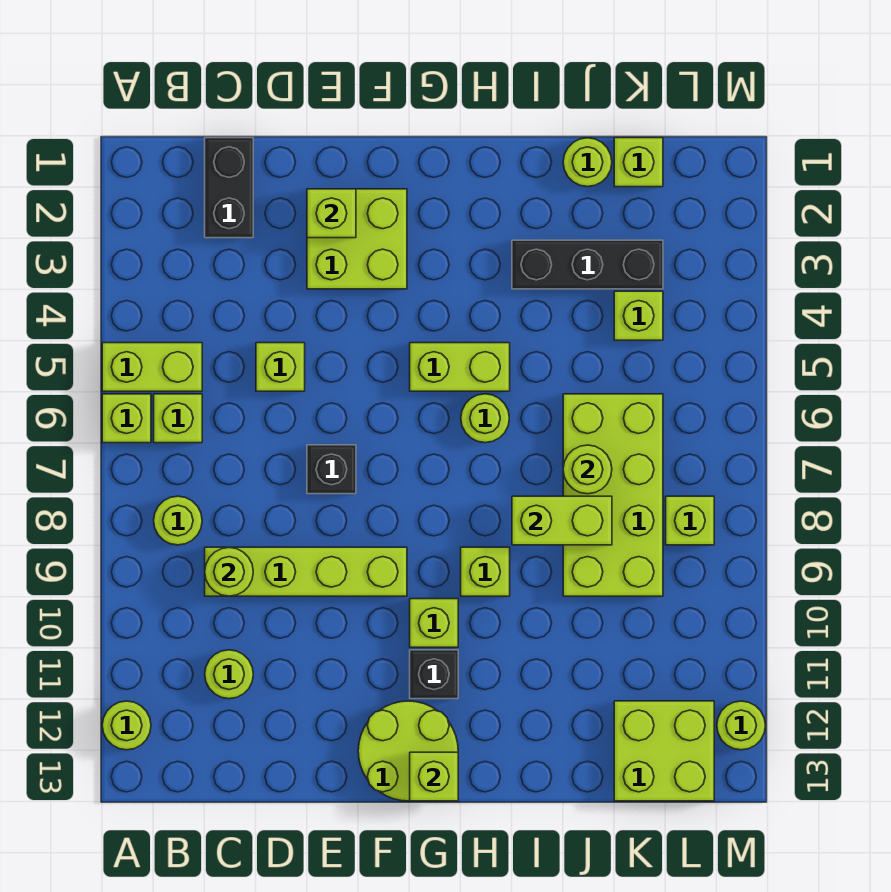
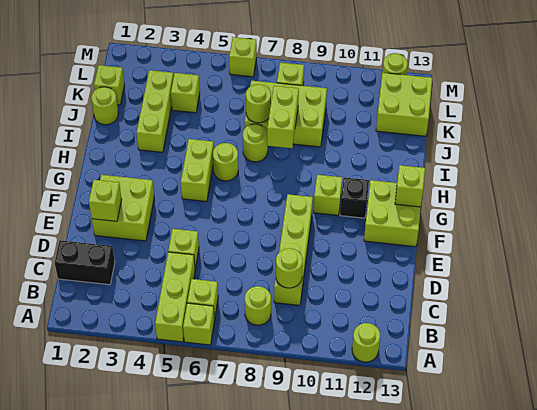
lime brick A5:B5 level 1 -> lime brick A5:C5 level 1
lime round brick C11 level 1 -> lime round brick I7 level 1
black brick E7 level 1 -> none
lime round brick F12:G13 level 1 -> lime brick F12:G13 level 1
lime brick H9 level 1 -> lime brick M6 level 1
black brick I3:K3 level 1 -> lime brick I3:K3 level 1
lime brick J6:K9 level 1 -> lime brick J7:K9 level 1

